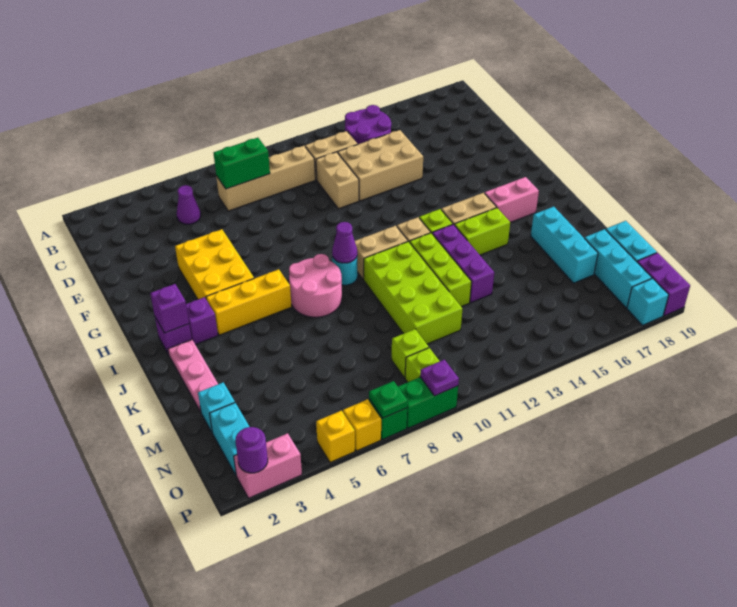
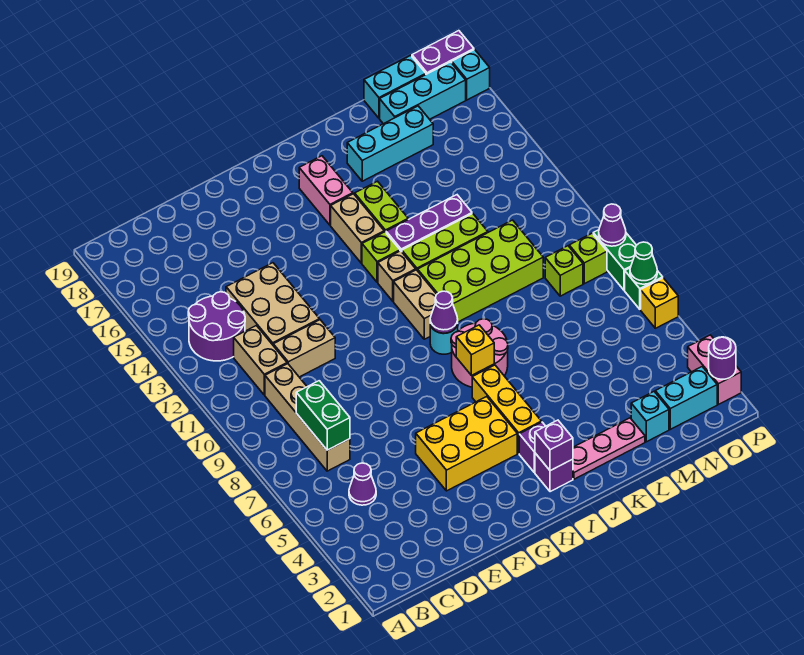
yellow brick P5 level 1 -> yellow brick I7 level 2
green plate P7 level 2 -> green cone P7 level 2
purple plate P9 level 2 -> purple cone P9 level 2

